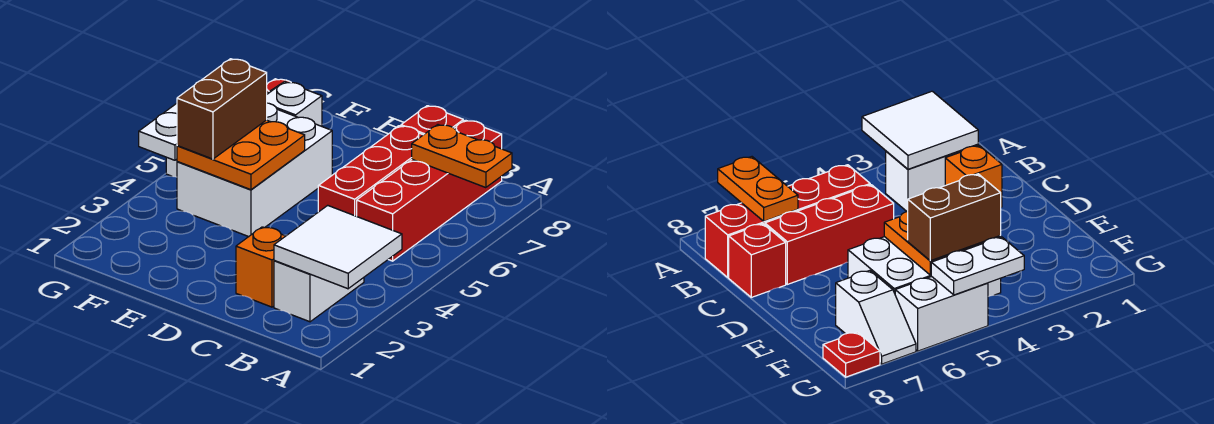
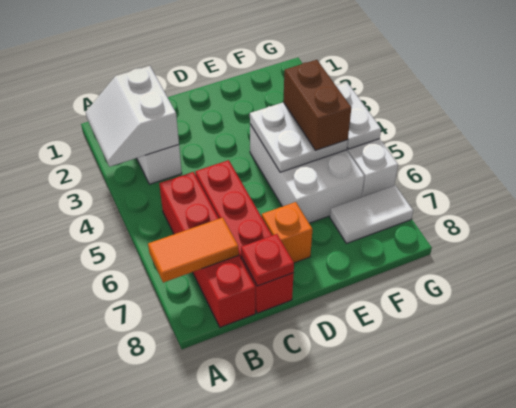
white tile A2:B3 level 2 -> white slope A2:B3 level 2 top B
orange plate A7:B7 level 2 -> orange tile A7:B7 level 2
orange brick C2 level 1 -> orange brick D7 level 1
orange plate E4:F5 level 2 -> white plate E4:F5 level 2
white slope F7:G7 level 1 top F -> white tile F7:G7 level 1
red plate G8 level 1 -> red plate C8 level 2

